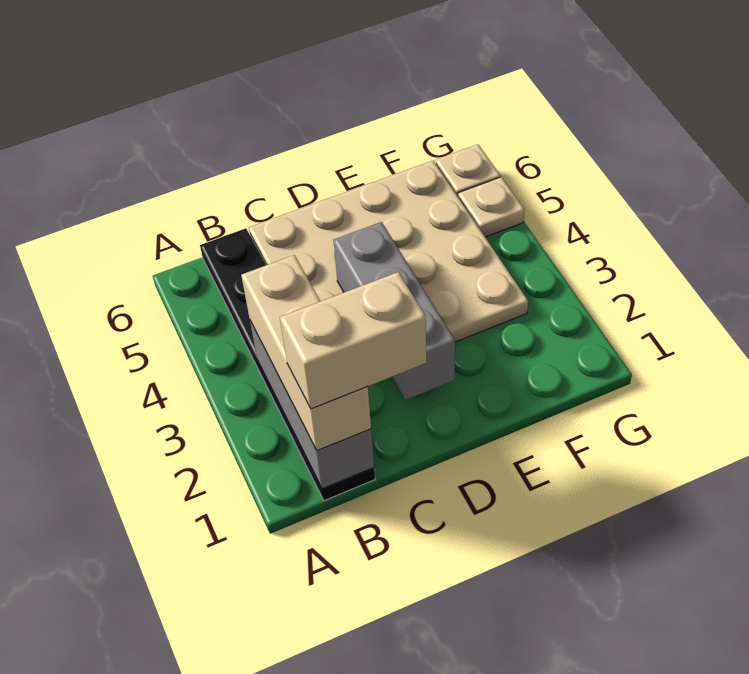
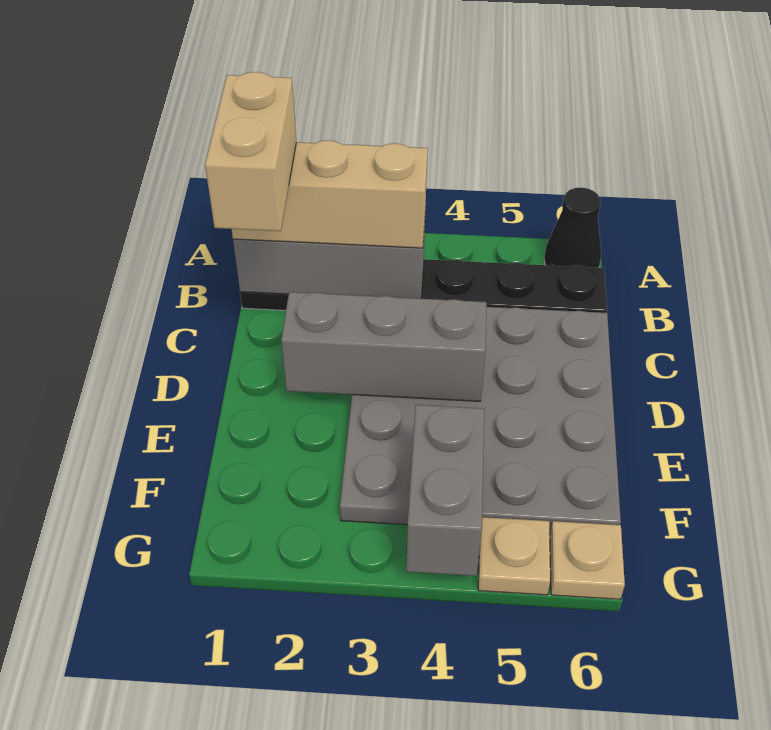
none -> black cone A6 level 1
tan plate C3:F6 level 1 -> grey plate C3:F6 level 1
none -> grey brick F4:G4 level 2

